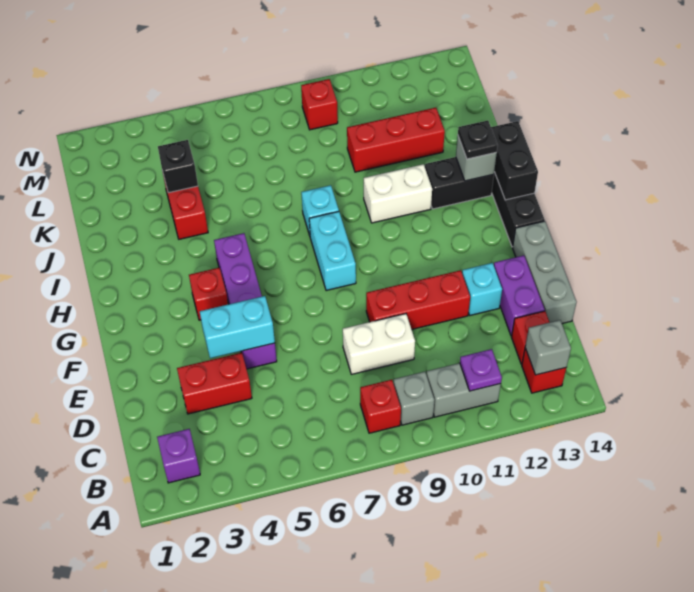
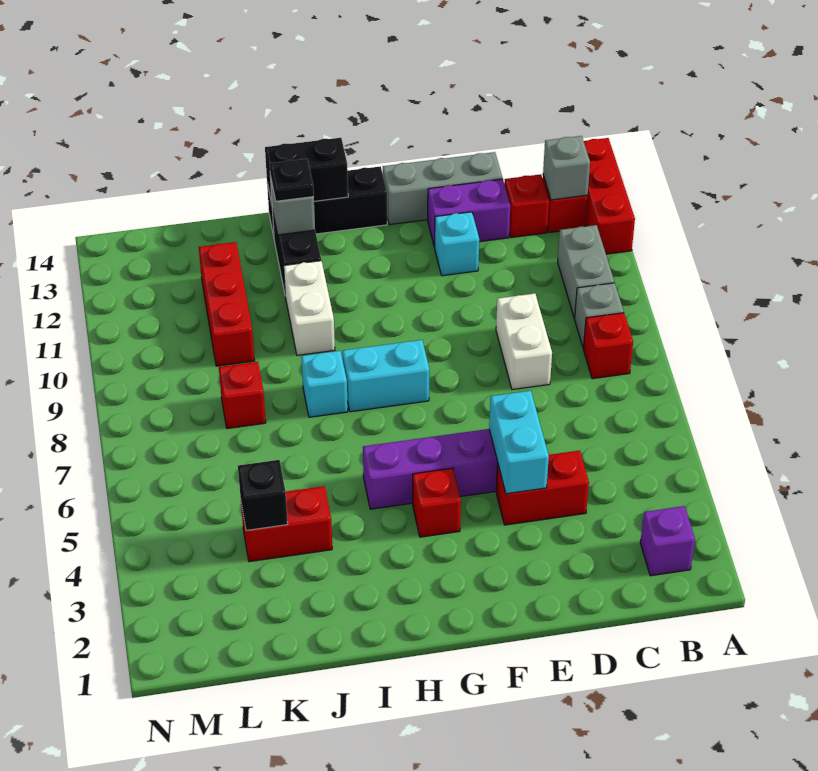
purple plate B11 level 2 -> none
red brick D3:D4 level 1 -> red brick D4:E4 level 1
red brick E9:E11 level 1 -> red brick A12:A14 level 1
red brick M9 level 1 -> red brick K8 level 1

